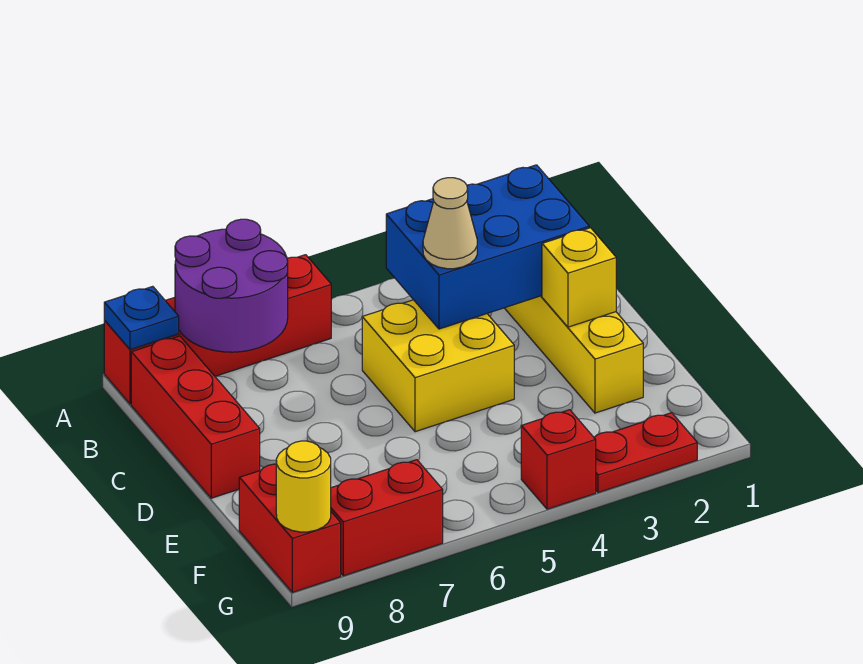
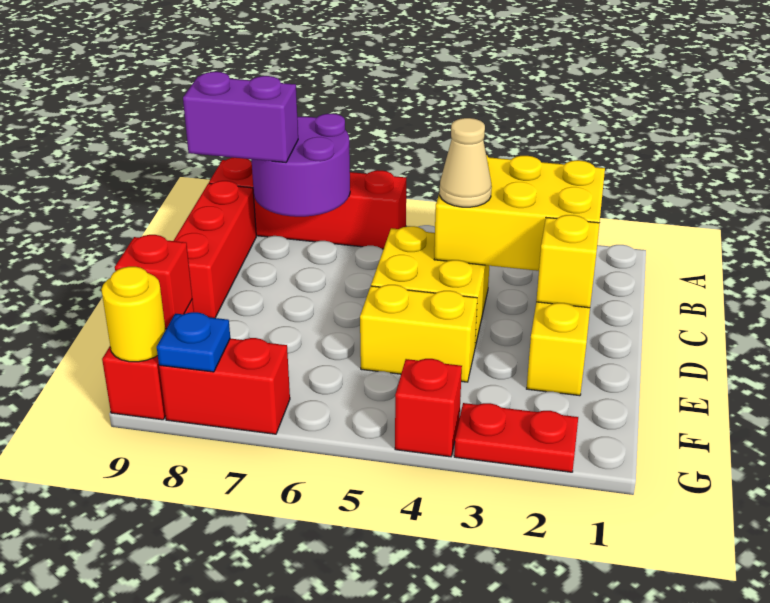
blue plate A9 level 2 -> blue plate G8 level 2
blue brick B2:C4 level 2 -> yellow brick B2:C4 level 2
none -> purple brick B8:B9 level 3
none -> yellow brick E4:E5 level 1
none -> red brick F9 level 2

